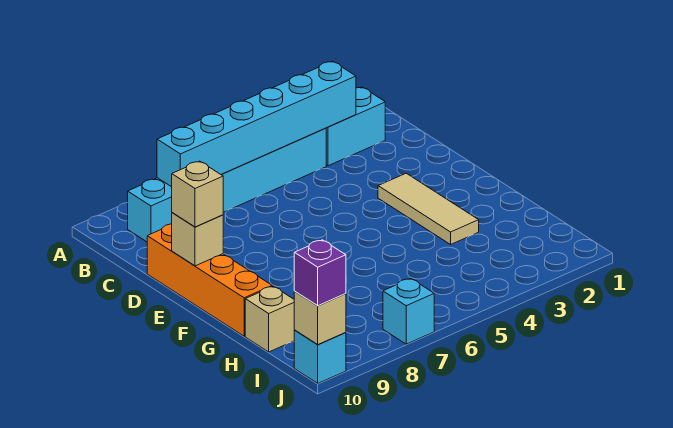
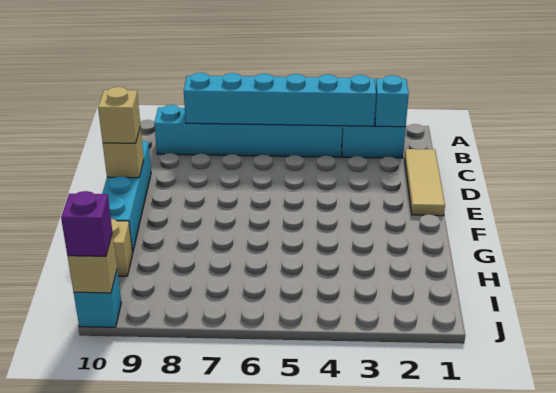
orange brick D10:G10 level 1 -> cyan brick D10:G10 level 1
tan tile E3:G3 level 1 -> tan tile C1:E1 level 1
cyan brick J7 level 1 -> cyan brick B2 level 2

